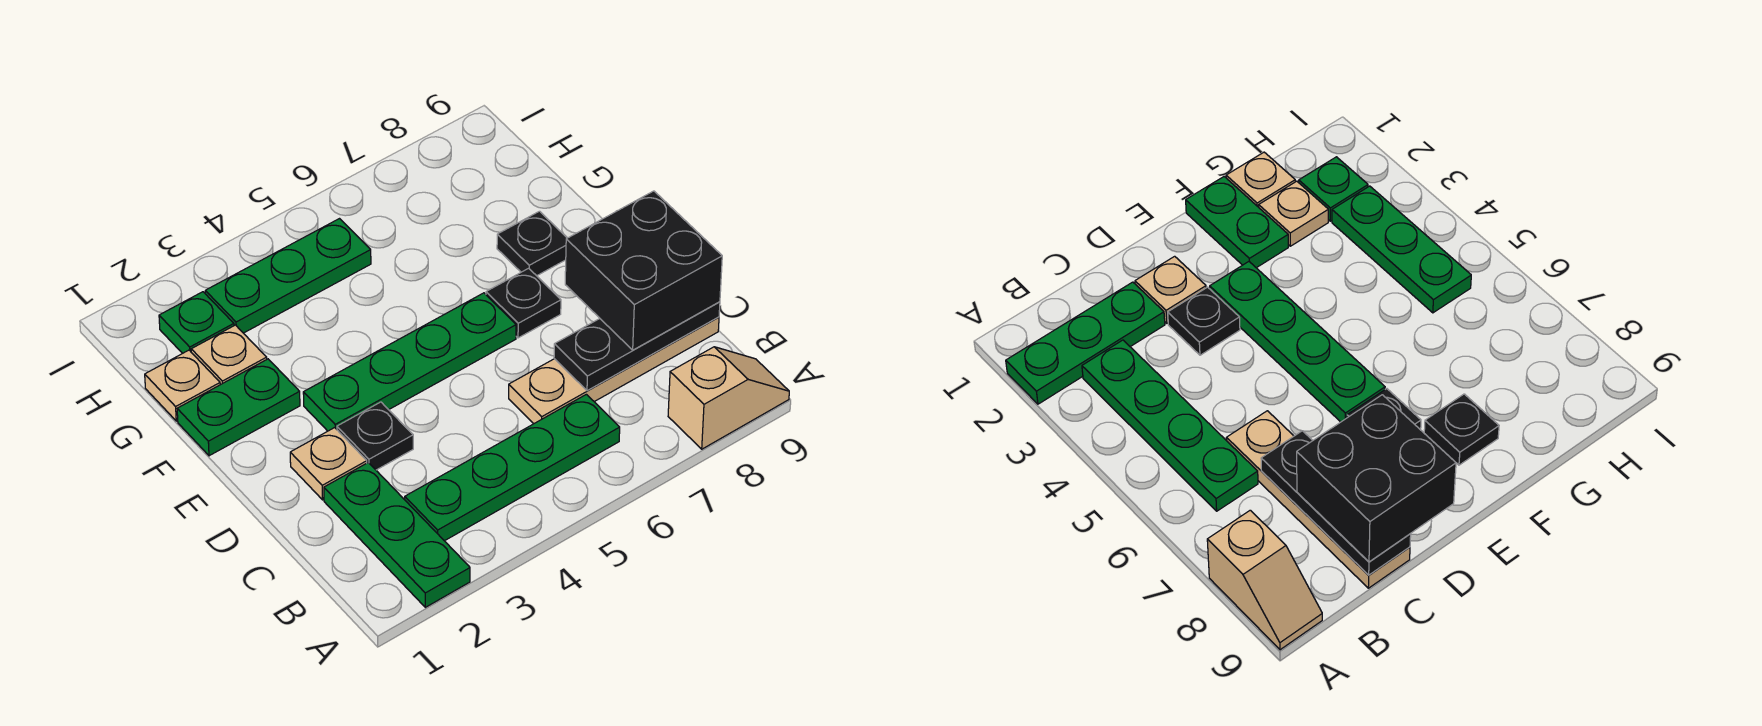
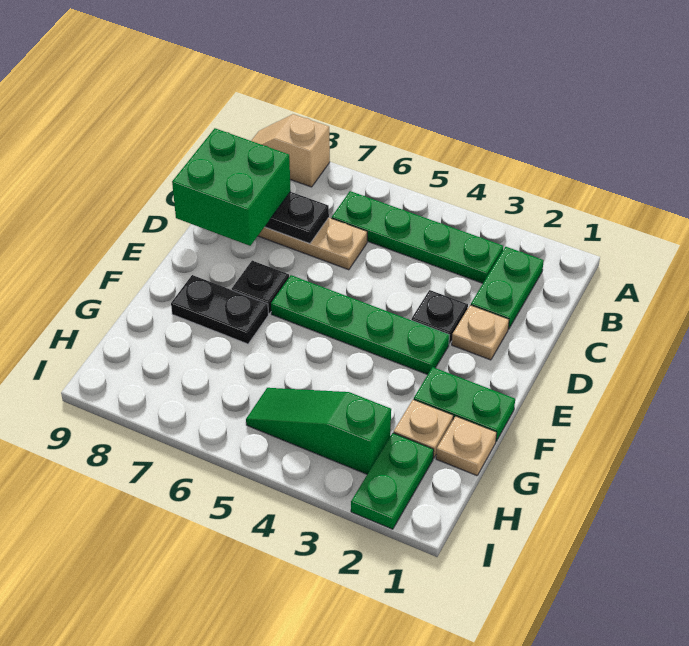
green plate A2:C2 level 1 -> green plate B2:C2 level 1
black brick C8:D9 level 3 -> green brick C8:D9 level 3
black plate F8 level 1 -> black plate F7:F8 level 1
green plate H2 level 1 -> green plate H2:I2 level 1
green plate H3:H5 level 1 -> green slope H3:H5 level 1 top 3

